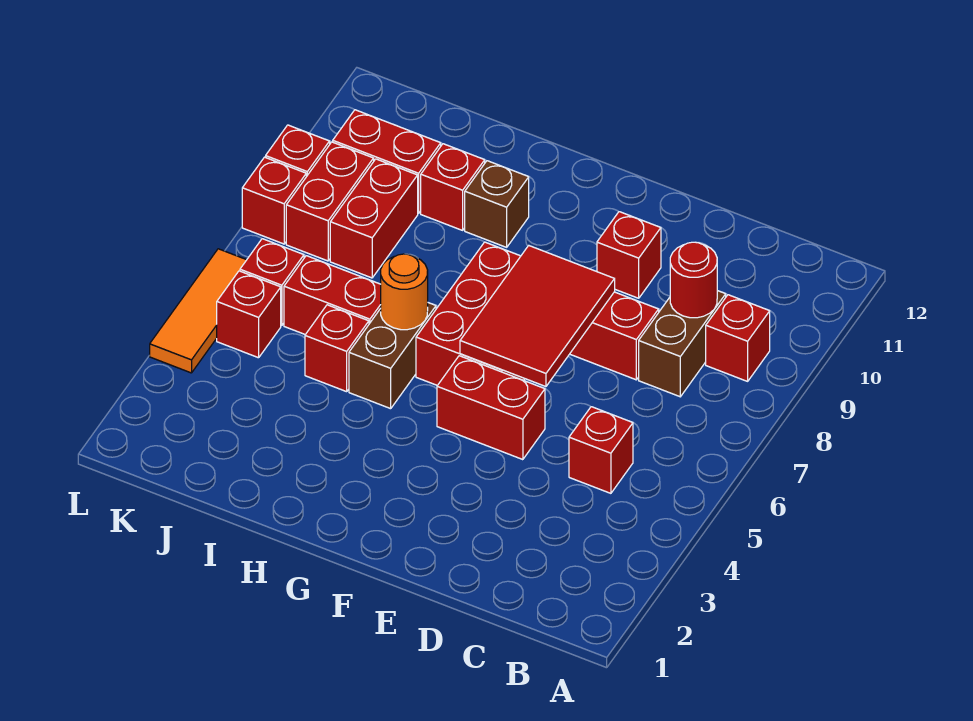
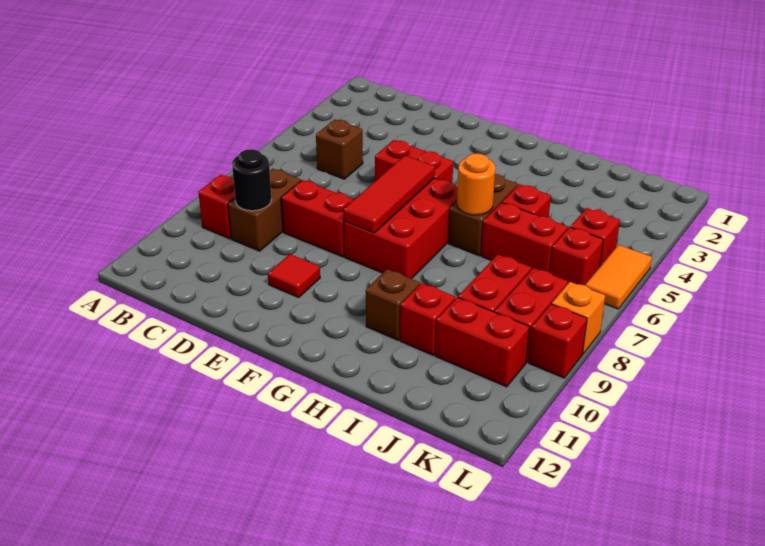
red brick C5 level 1 -> brown brick C5 level 1
red round brick C9 level 2 -> black round brick C9 level 2
red tile E6:F8 level 2 -> red tile F6:F8 level 2
red brick E10 level 1 -> red tile E10 level 1
orange tile L4:L6 level 1 -> orange tile L5:L6 level 1
red brick L8 level 1 -> orange brick L8 level 1

